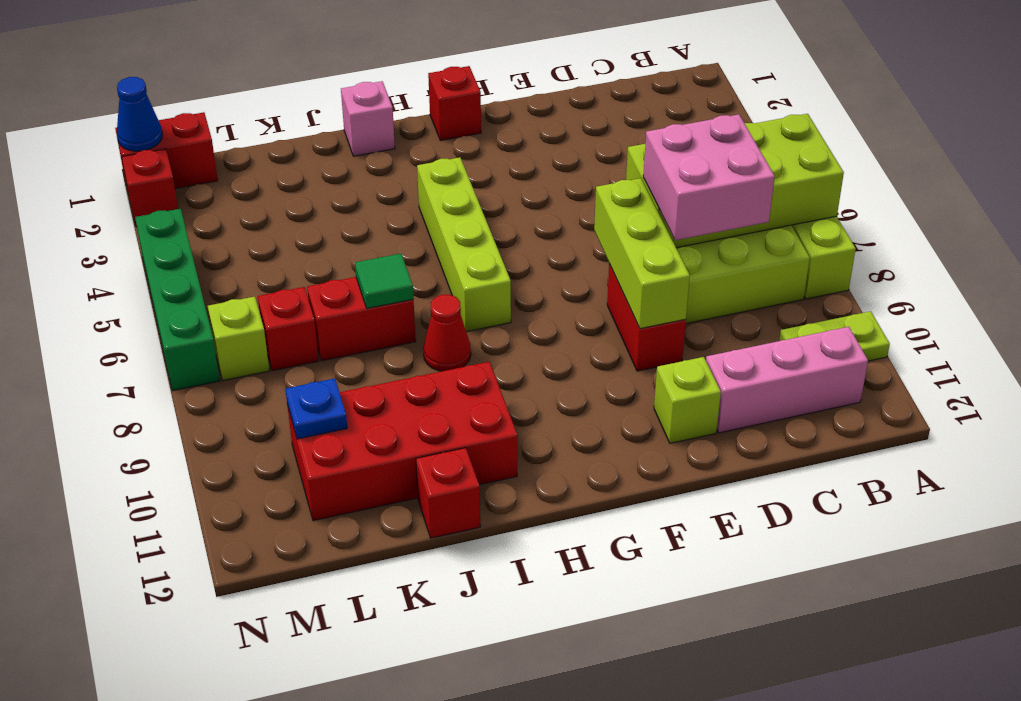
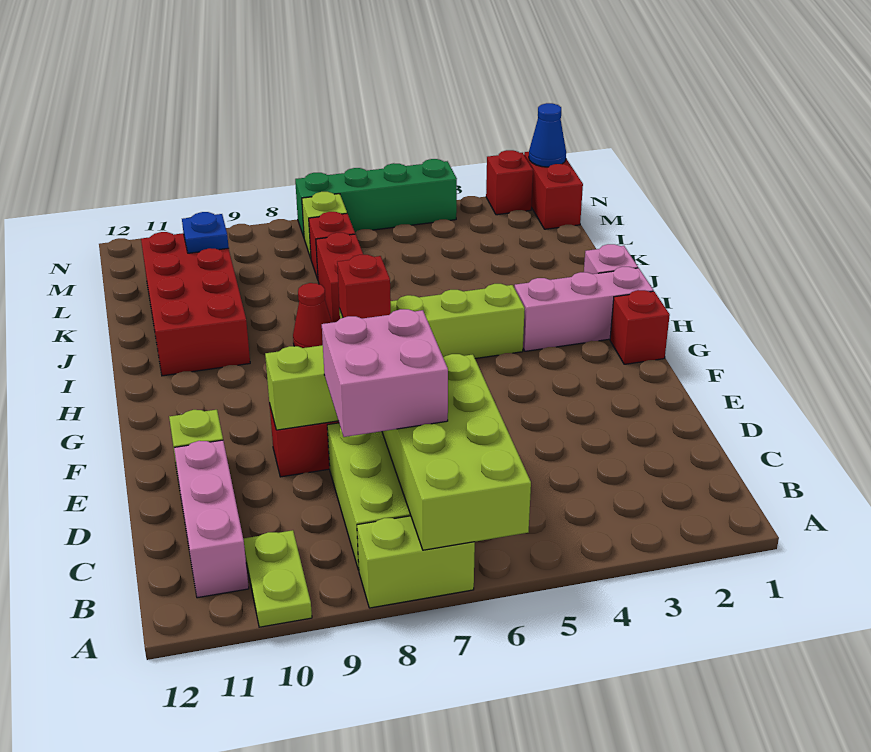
none -> pink brick H1:H3 level 1
green tile J7 level 2 -> none
red brick J12 level 1 -> red brick H7 level 2

